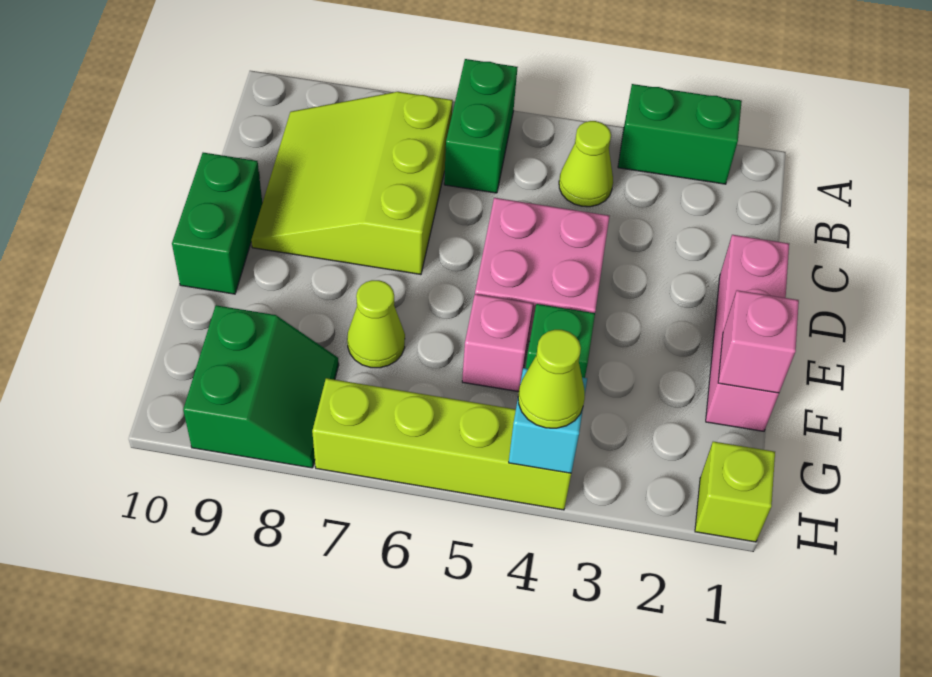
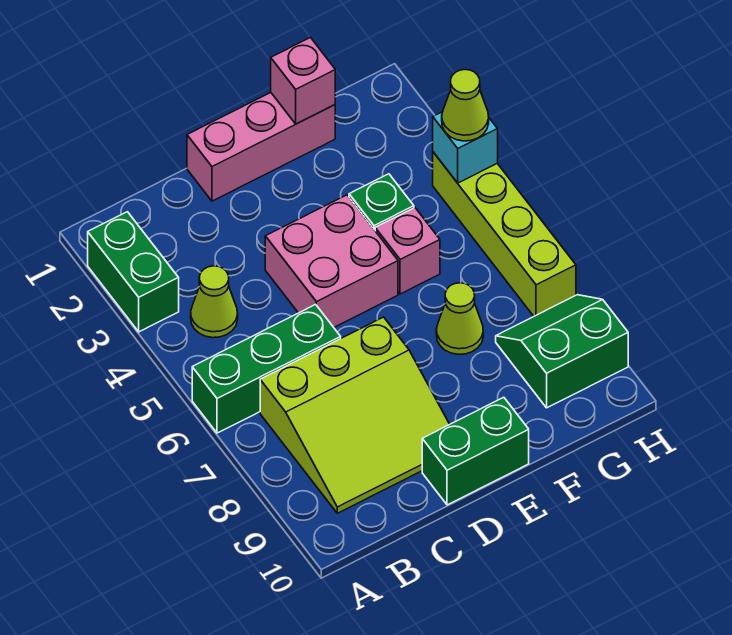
green brick A6:B6 level 1 -> green brick A6:C6 level 1
lime brick H1 level 1 -> none

